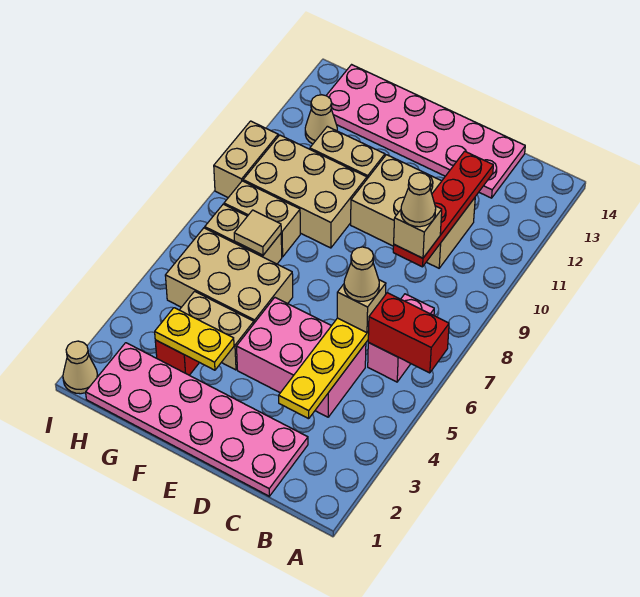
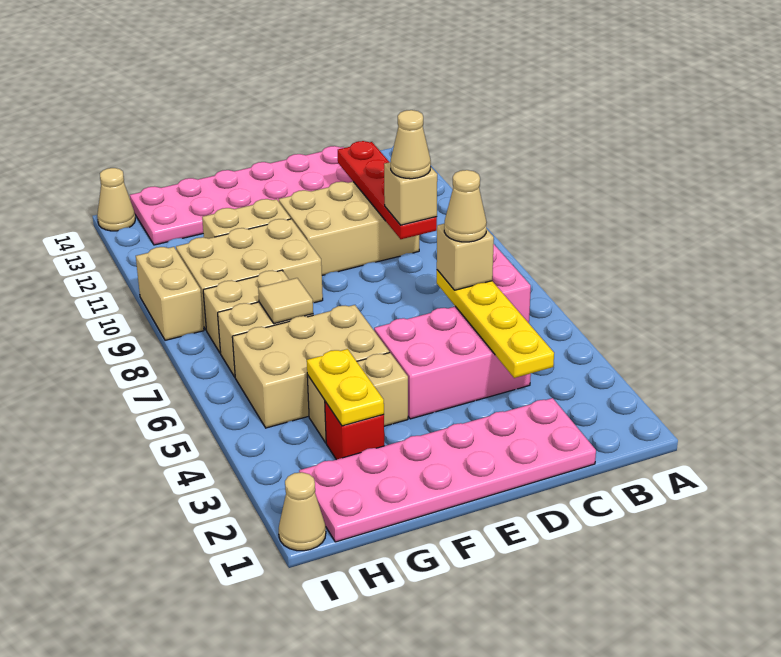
red brick A6:B6 level 2 -> none
yellow plate F3:G3 level 2 -> yellow plate G3:G4 level 2
tan cone H12 level 1 -> tan cone I14 level 1

